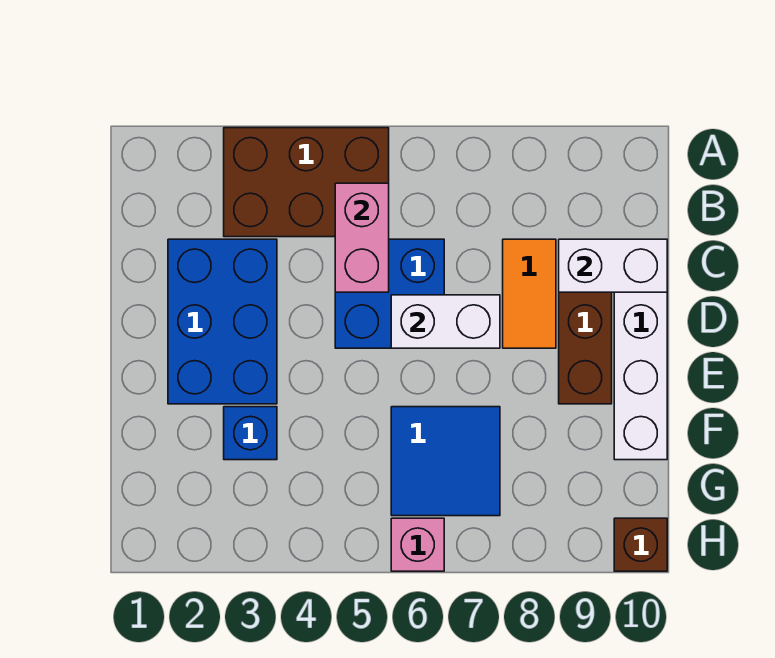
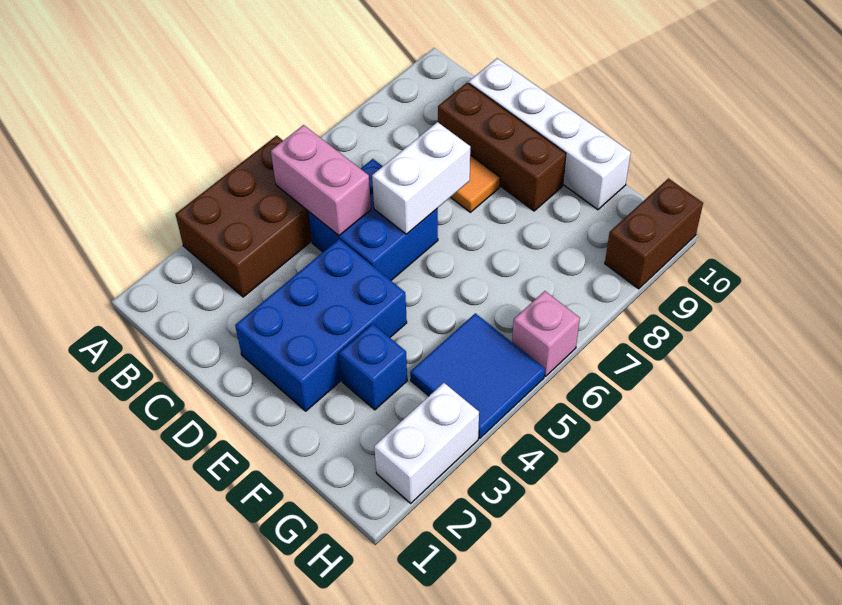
blue brick C2:E3 level 1 -> blue brick D2:E4 level 1
white brick C9:C10 level 2 -> white brick H2:H3 level 1
blue tile F6:G7 level 1 -> blue tile G4:H5 level 1
brown brick H10 level 1 -> brown brick H9:H10 level 1

